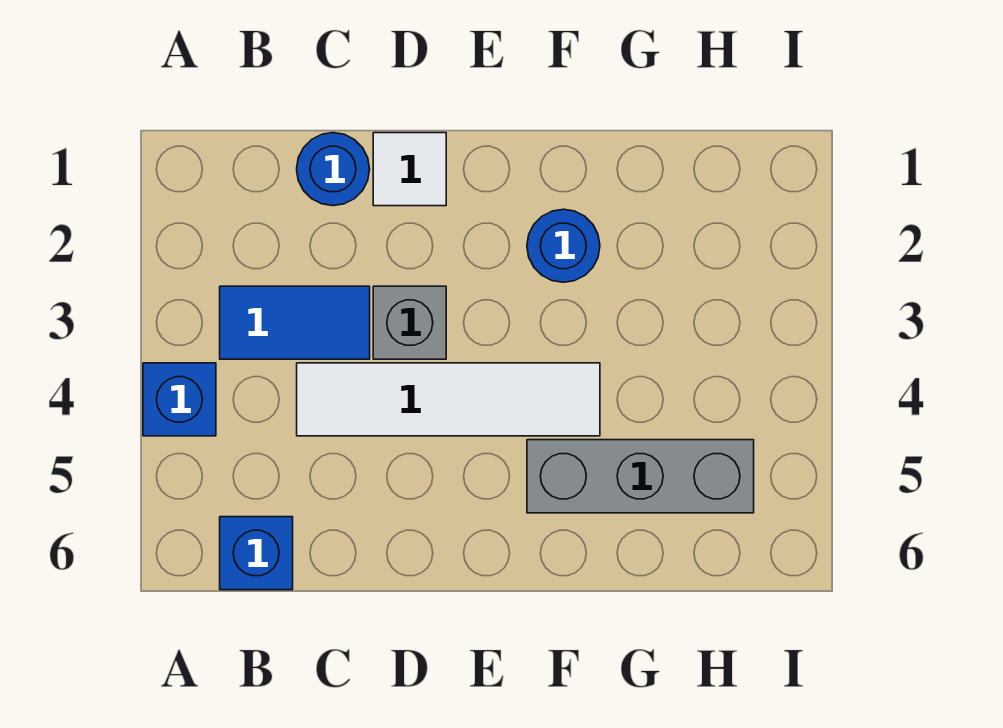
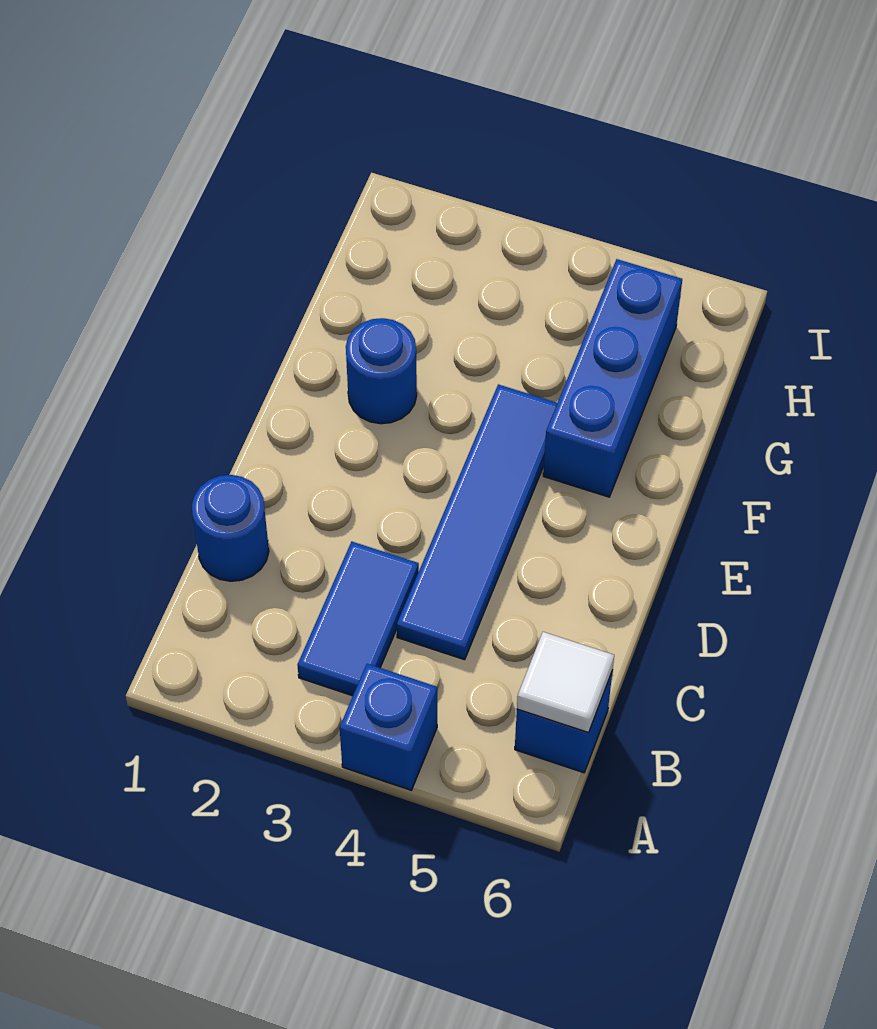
white tile C4:F4 level 1 -> blue tile C4:F4 level 1
white tile D1 level 1 -> white tile B6 level 2
grey brick D3 level 1 -> none
grey brick F5:H5 level 1 -> blue brick F5:H5 level 1

